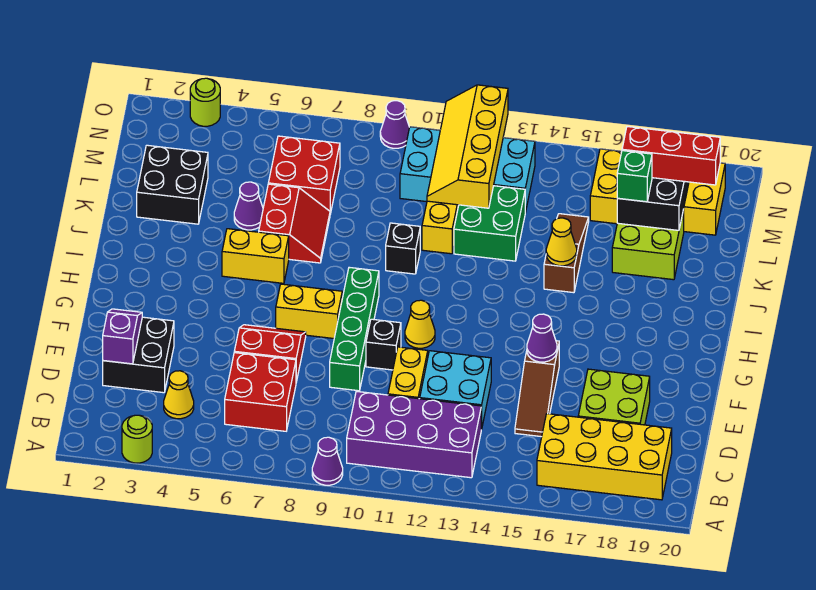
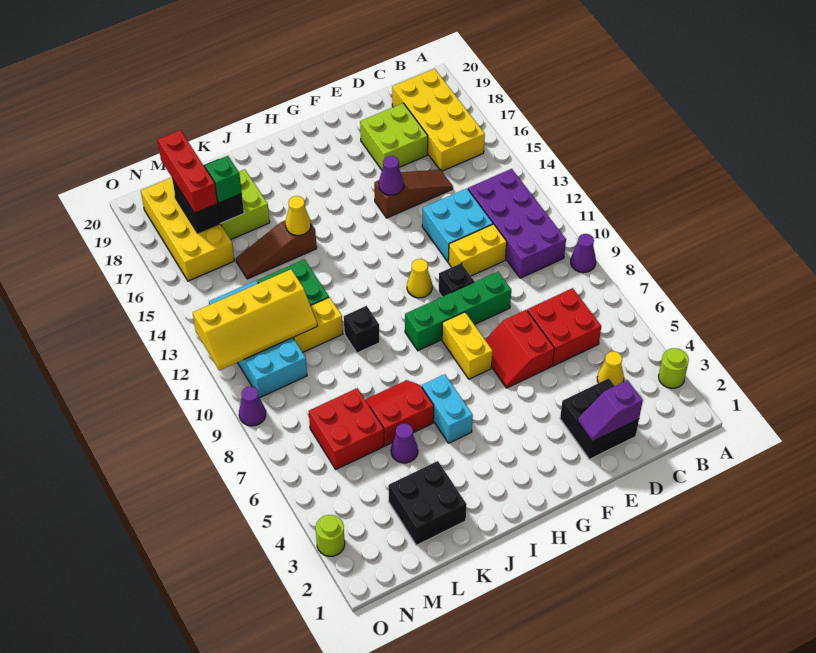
yellow brick I5:I6 level 1 -> cyan brick I5:I6 level 1

